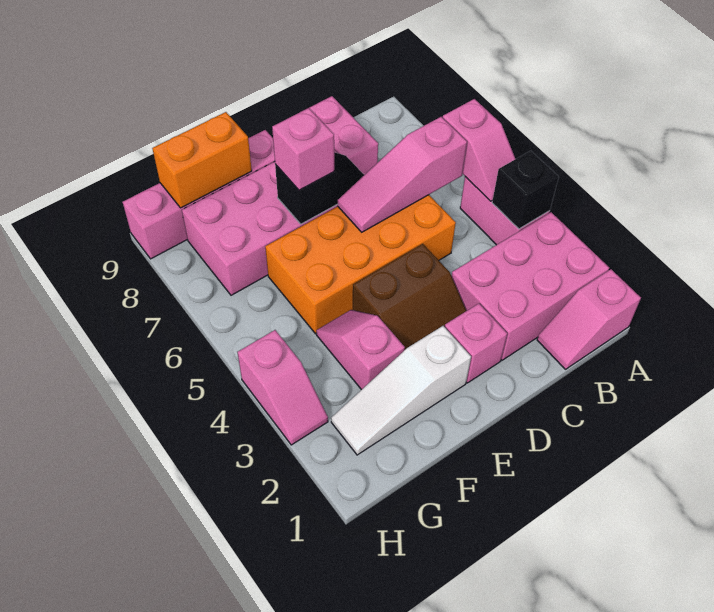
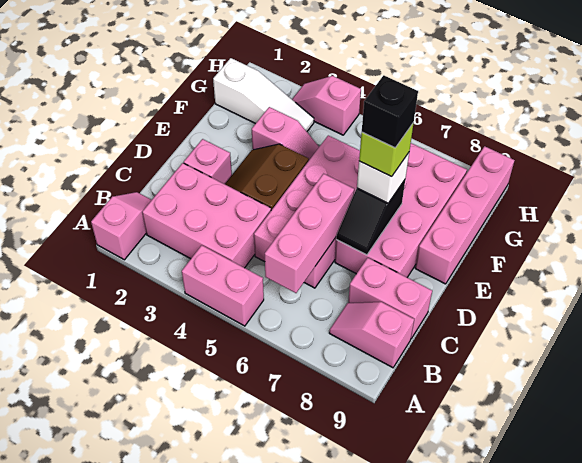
pink brick A2:C3 level 1 -> pink brick B2:C4 level 1
black brick A4 level 2 -> black brick E7 level 5
pink slope A5:A6 level 2 top 6 -> pink slope B8:B9 level 1 top 9
pink slope B6:D6 level 2 top B -> pink brick B6:D6 level 2
orange brick C5:F6 level 1 -> pink brick C5:F6 level 1
white slope E2:G2 level 1 top E -> white slope G1:G3 level 1 top 1
pink brick E7 level 3 -> white brick E7 level 3
none -> lime brick E7 level 4
orange brick F9:G9 level 2 -> none

